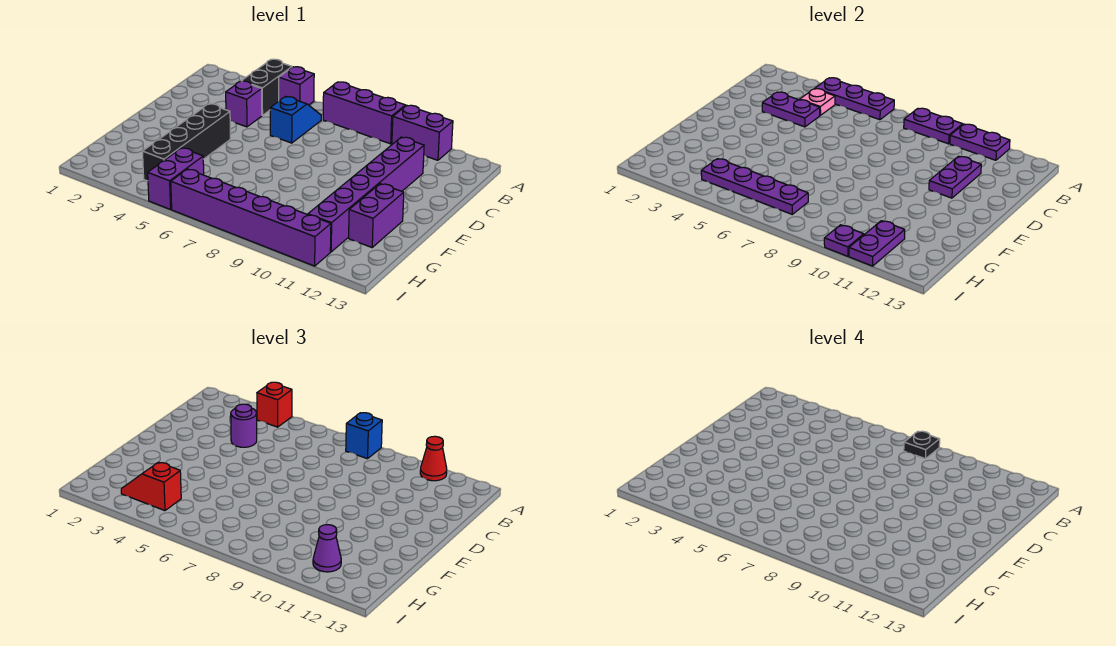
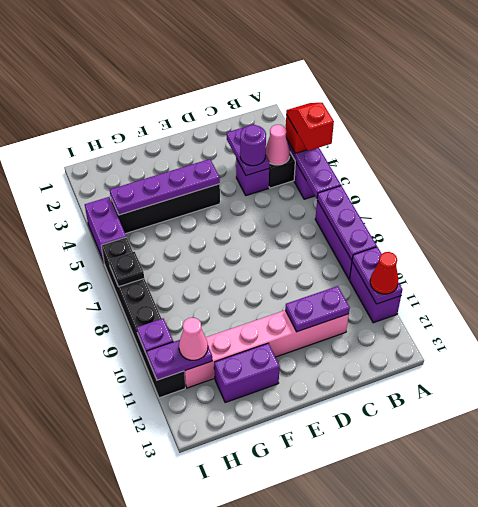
purple plate A8:A9 level 2 -> purple plate A7:A9 level 2
blue brick A8 level 3 -> none
black plate A8 level 4 -> black plate I7 level 2
pink plate B4 level 2 -> pink cone B4 level 2
blue slope B6:C6 level 1 top C -> none
purple brick C11:H11 level 1 -> pink brick C11:H11 level 1
red slope H3:H4 level 3 top 4 -> red slope A4:A5 level 4 top 5
purple plate H4:H7 level 2 -> purple plate E4:H4 level 2
purple brick H5:I5 level 1 -> purple brick I4:I5 level 1
purple cone H11 level 3 -> pink cone H11 level 3
purple brick I6:I11 level 1 -> black brick I6:I11 level 1

